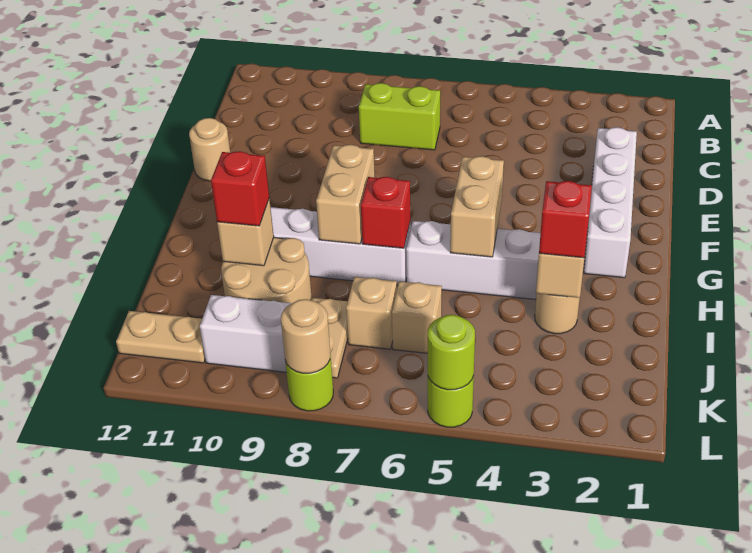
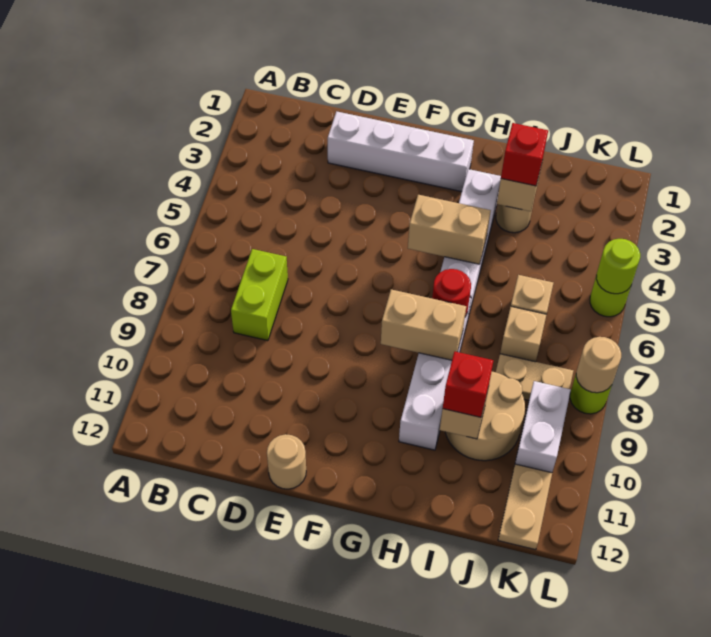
red brick H7 level 2 -> red round brick H7 level 2

